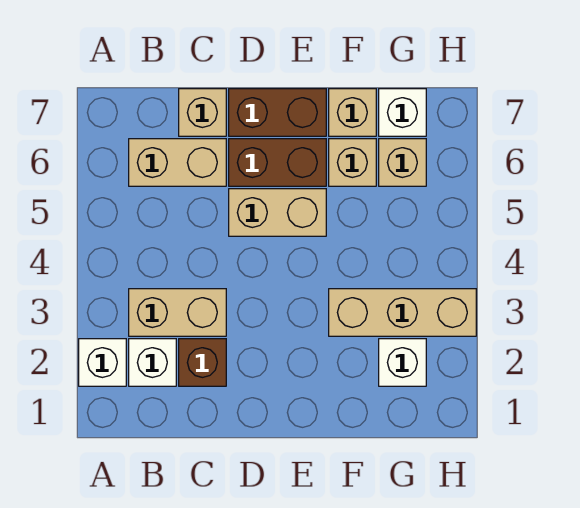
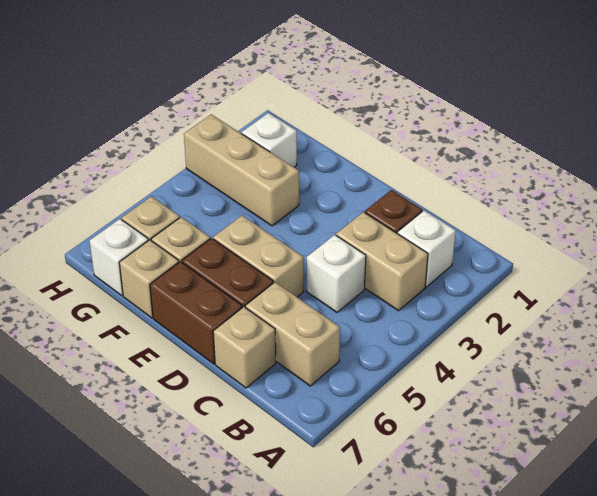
white brick A2 level 1 -> white brick C4 level 1

